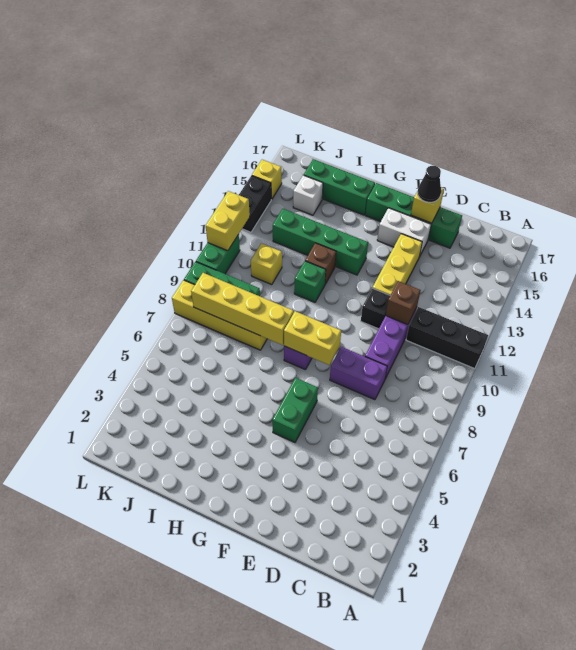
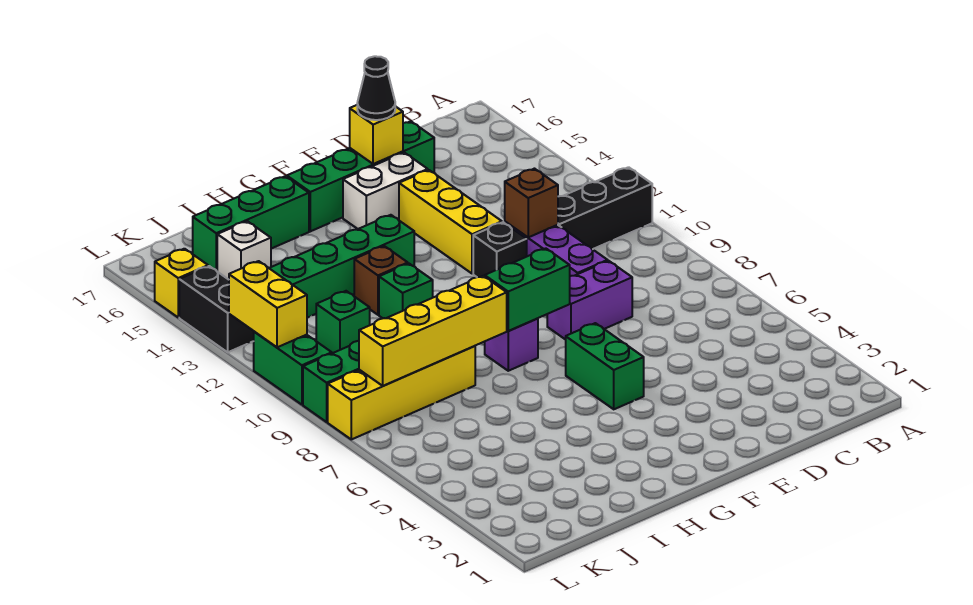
yellow brick F8:G8 level 2 -> green brick F8:G8 level 2
yellow brick J11 level 1 -> green brick J11 level 1

